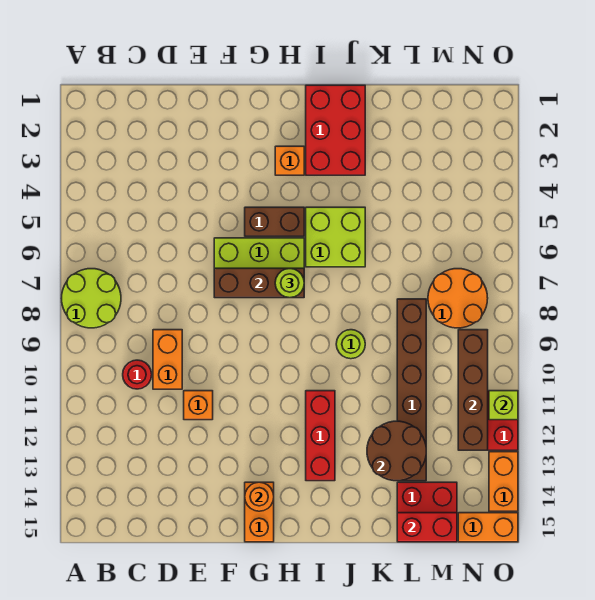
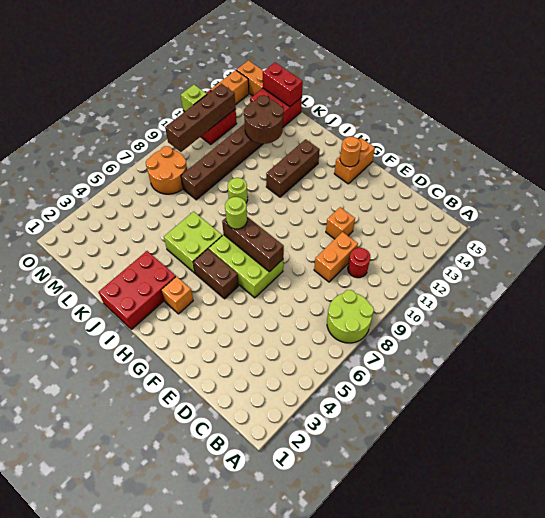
red brick I11:I13 level 1 -> brown brick I11:I13 level 1

